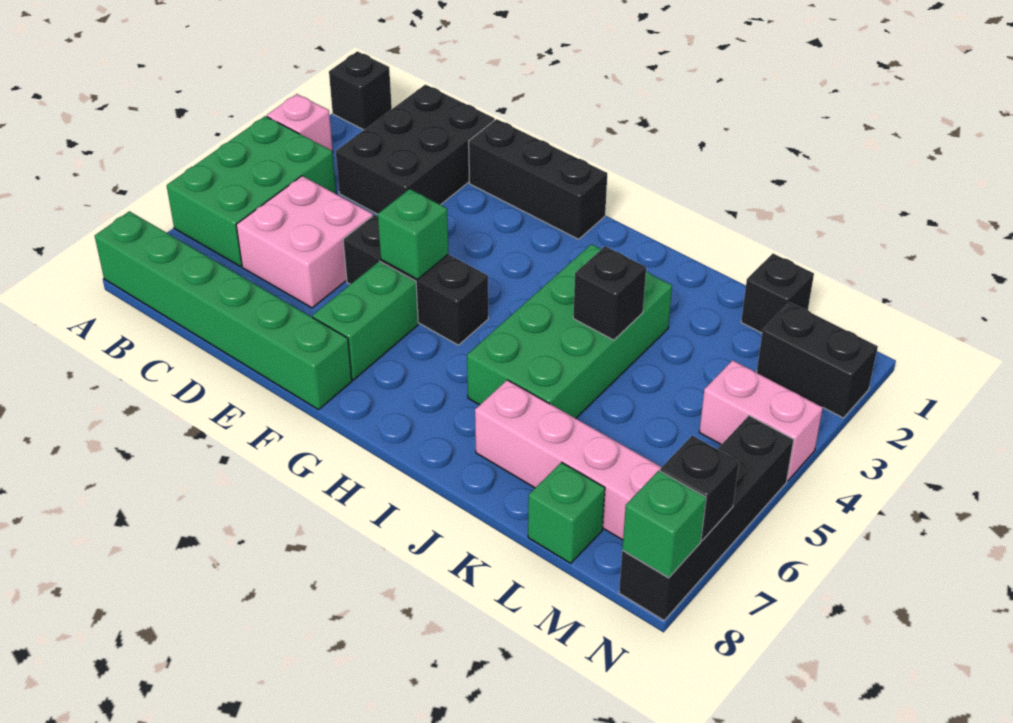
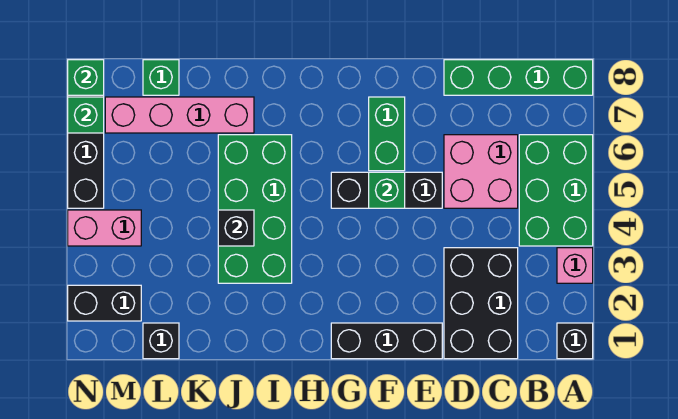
green brick A8:F8 level 1 -> green brick A8:D8 level 1
black brick N7 level 2 -> green brick N7 level 2

